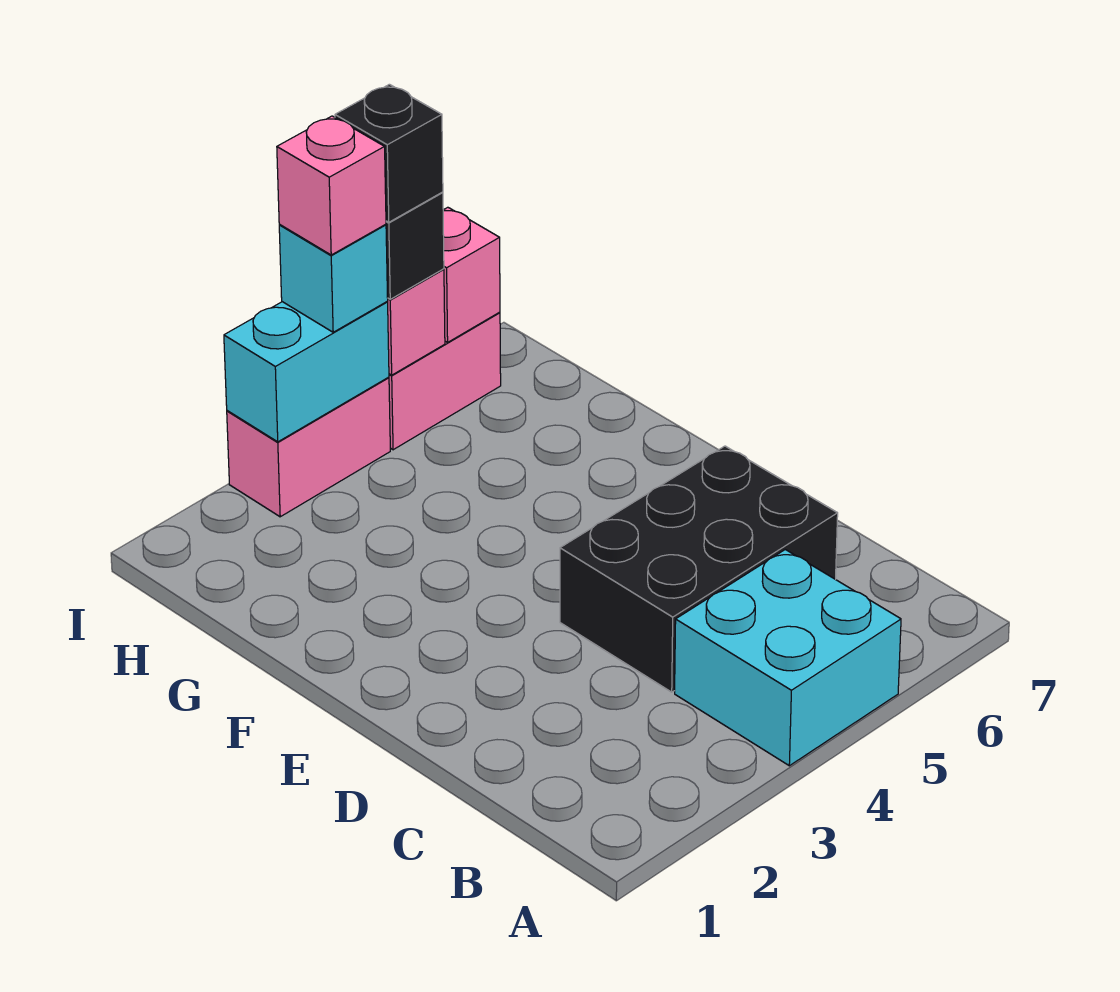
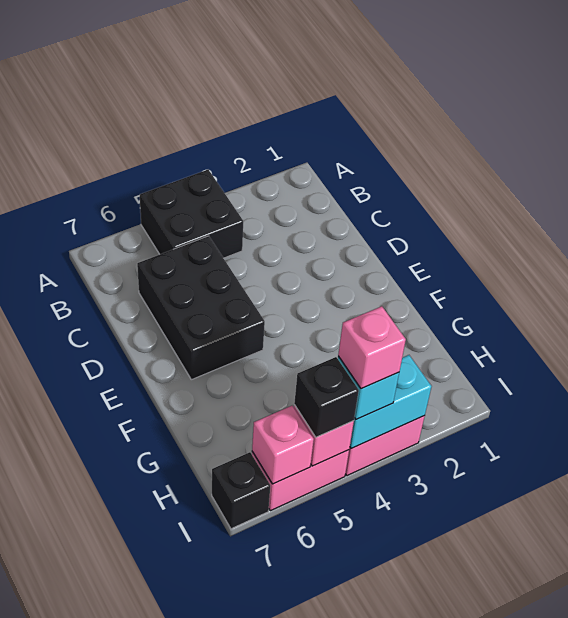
cyan brick A4:B5 level 1 -> black brick A4:B5 level 1
black brick C4:D6 level 1 -> black brick C5:E6 level 1
black brick I5 level 4 -> black brick I7 level 1

